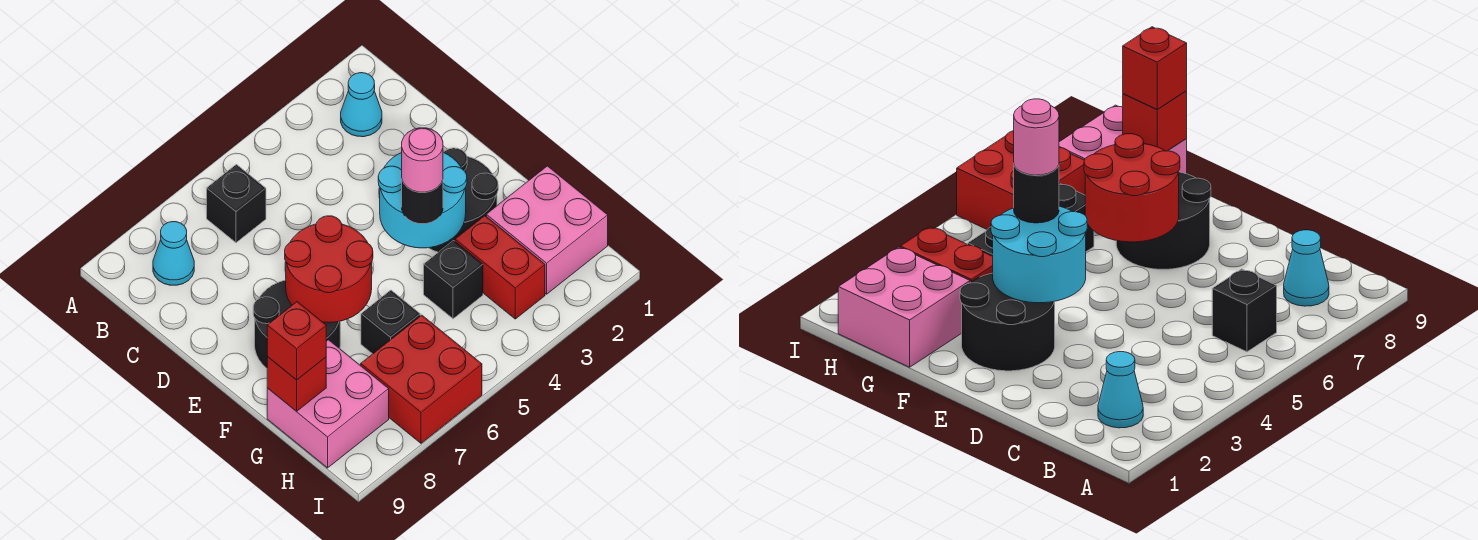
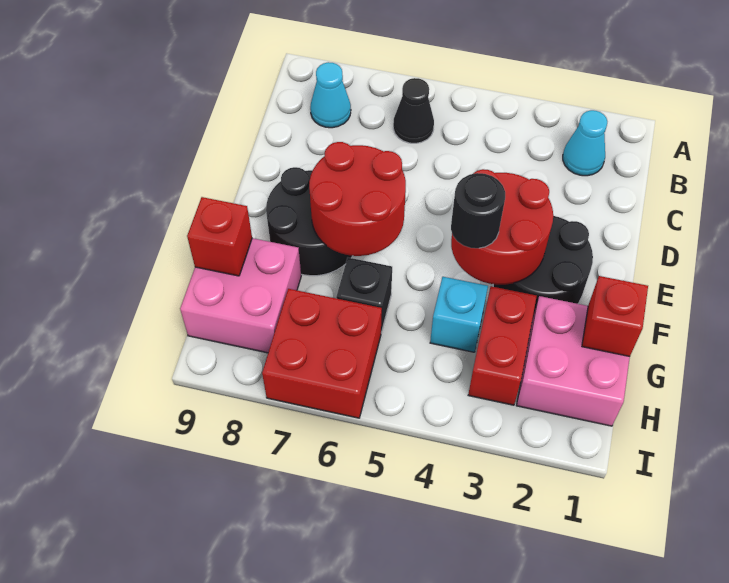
black brick B6 level 1 -> black cone B6 level 1
cyan round brick E3:F4 level 2 -> red round brick E3:F4 level 2
pink round brick F4 level 4 -> none
black brick G4 level 1 -> cyan brick G4 level 1
red brick G9 level 3 -> red brick G1 level 2

